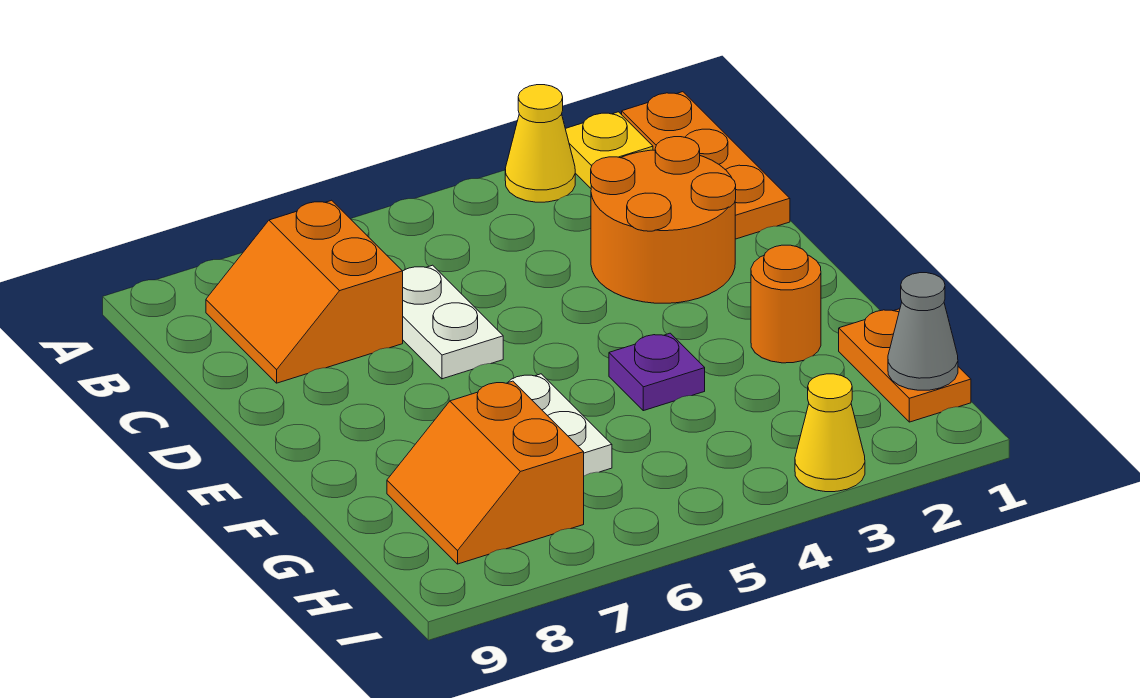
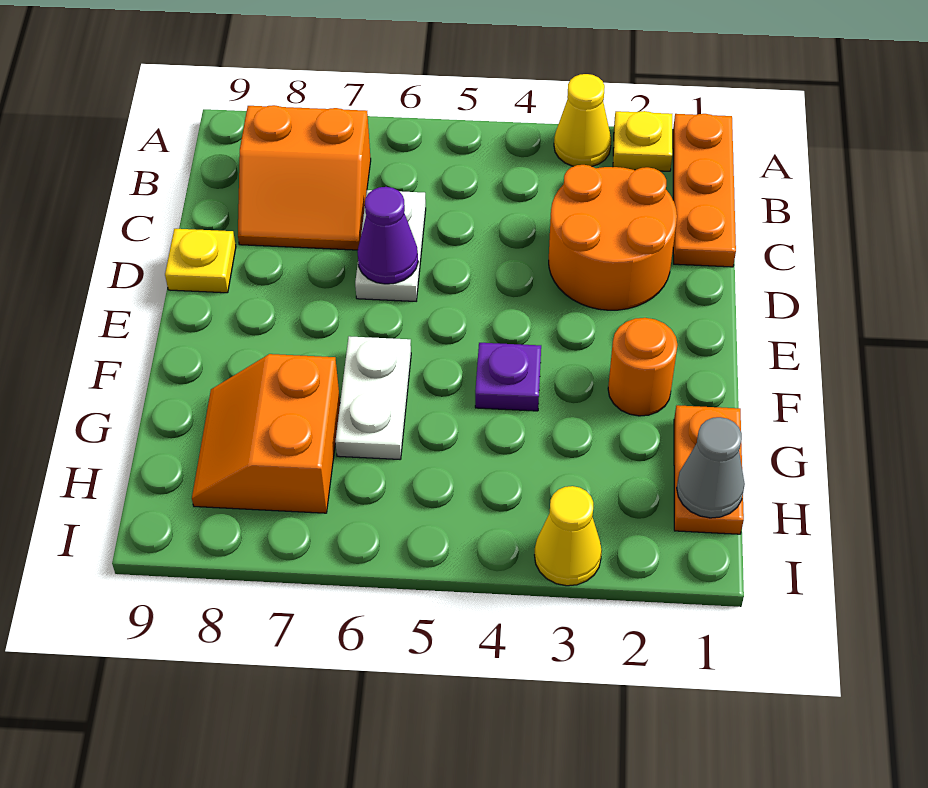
orange slope B7:C8 level 1 top 7 -> orange slope B7:C8 level 1 top B
none -> purple cone D6 level 2
none -> yellow plate D9 level 1

